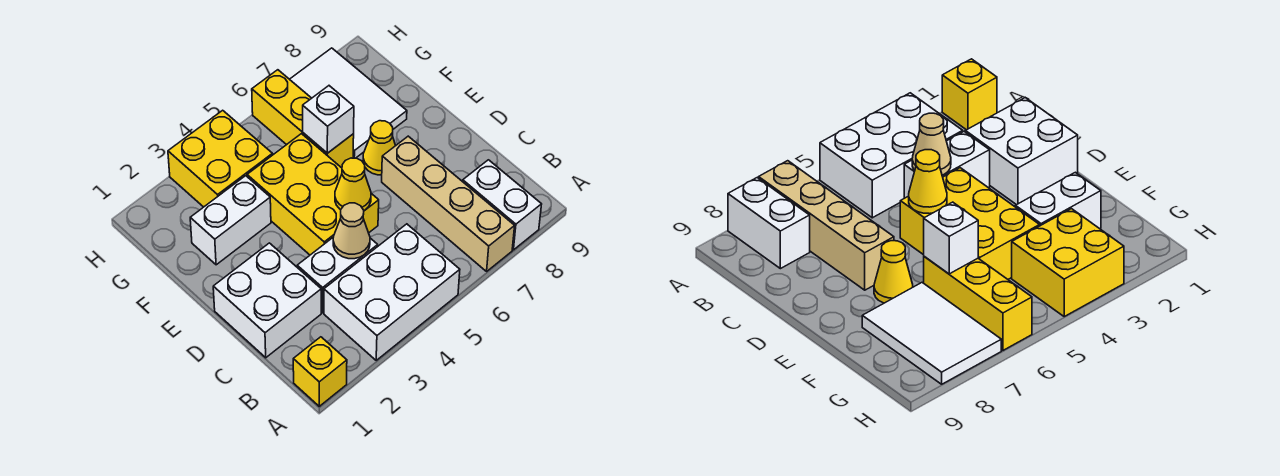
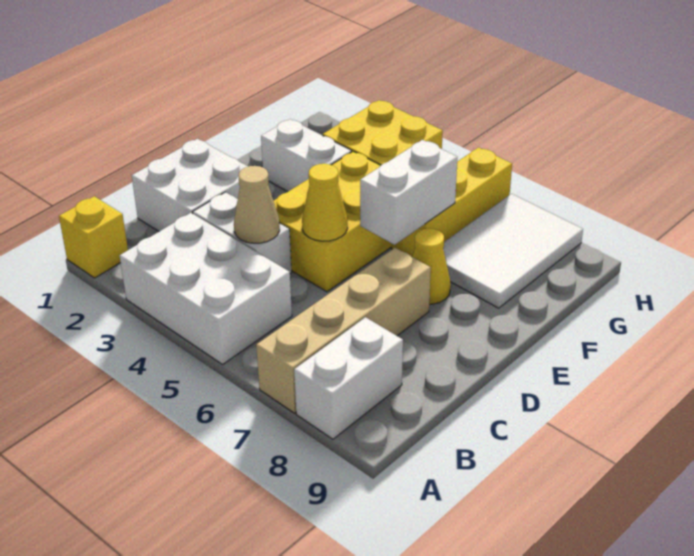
white brick F6 level 2 -> white brick E6:F6 level 2

